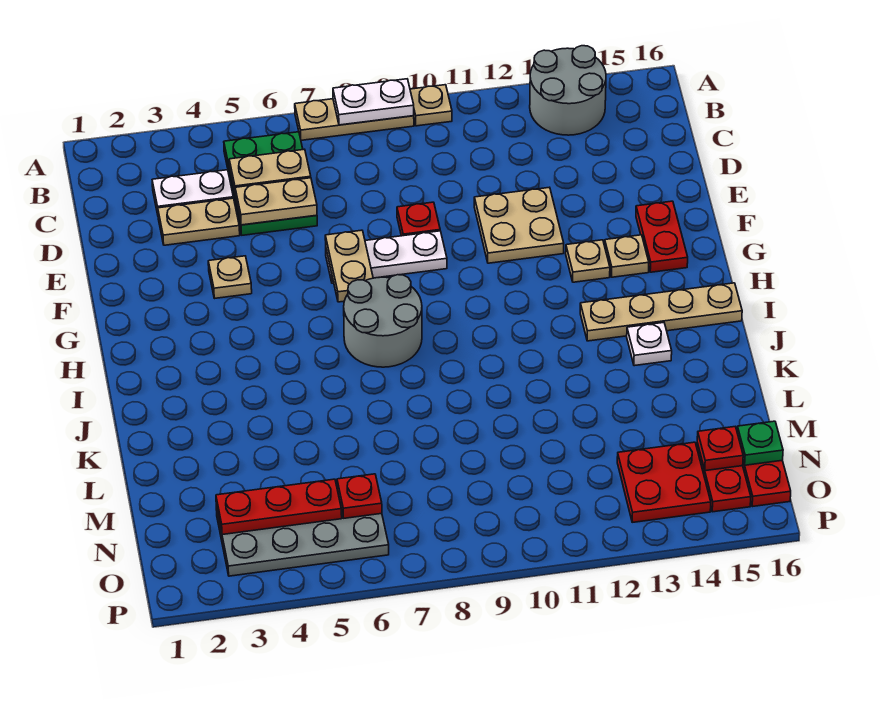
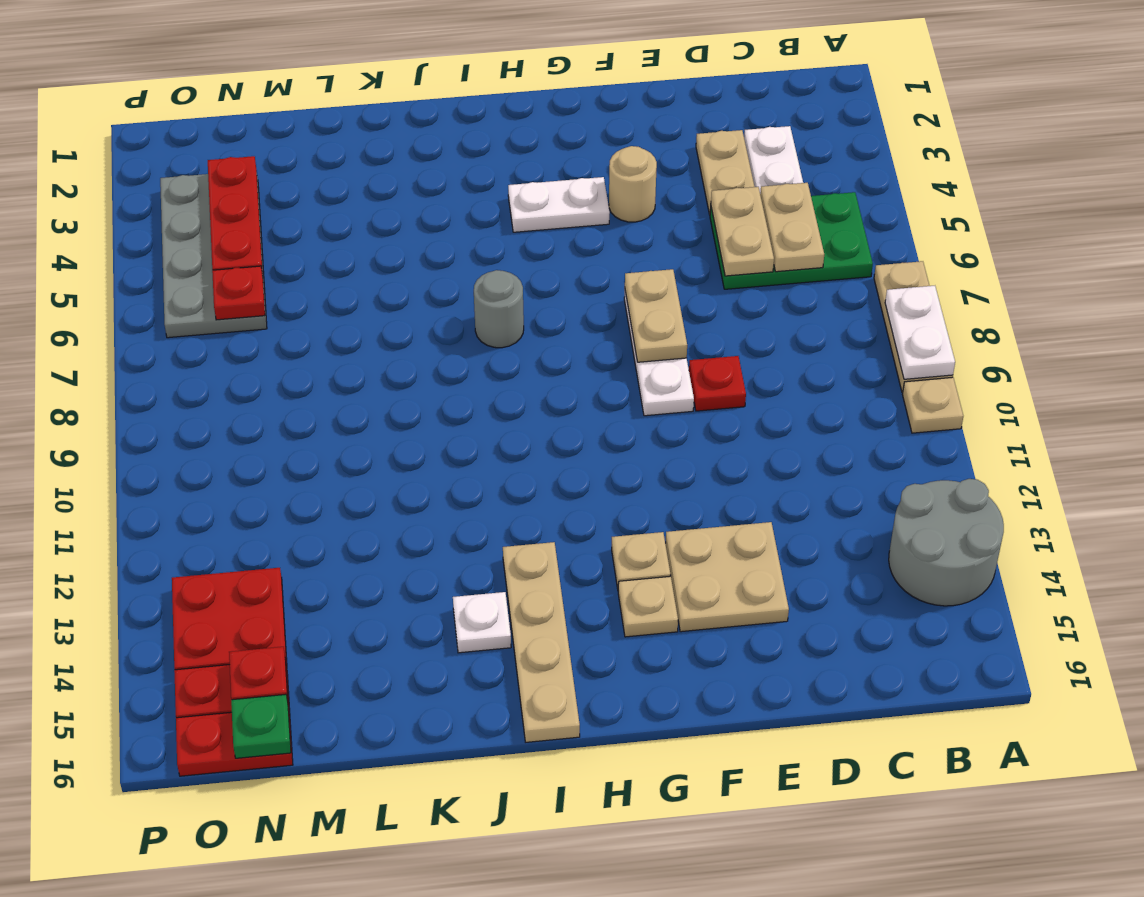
tan plate E11:F12 level 1 -> tan plate E13:F14 level 1
tan plate F4 level 1 -> tan round brick F4 level 1
tan plate F7:G7 level 2 -> tan plate F7:F8 level 2
red plate F15:G15 level 1 -> none
none -> white plate G4:H4 level 1
grey round brick H7:I8 level 1 -> grey round brick I7 level 1

